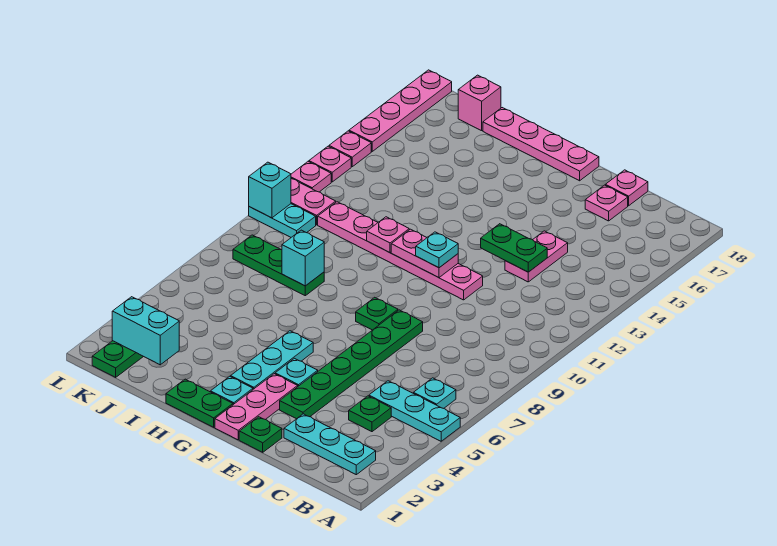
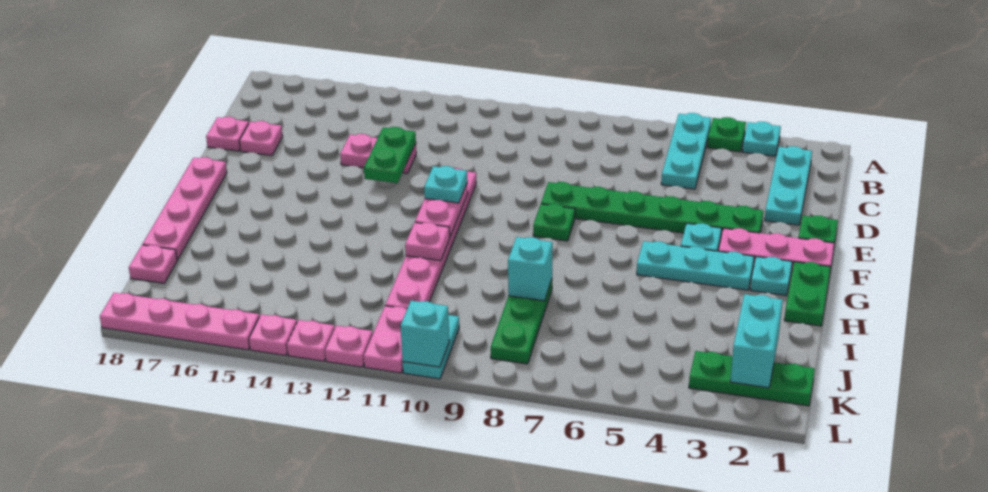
cyan plate B6 level 1 -> cyan plate A3 level 1
green plate C4 level 1 -> green plate A4 level 1
pink brick J18 level 1 -> pink plate J18 level 1

